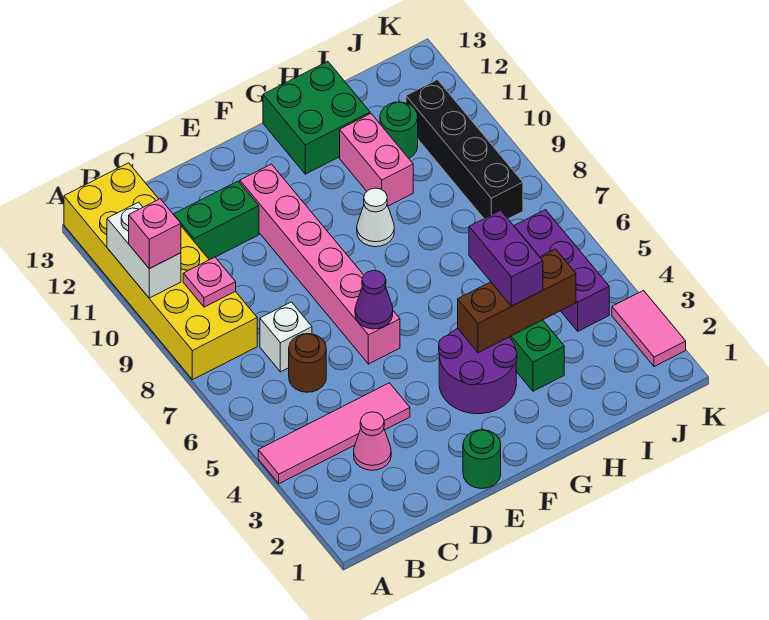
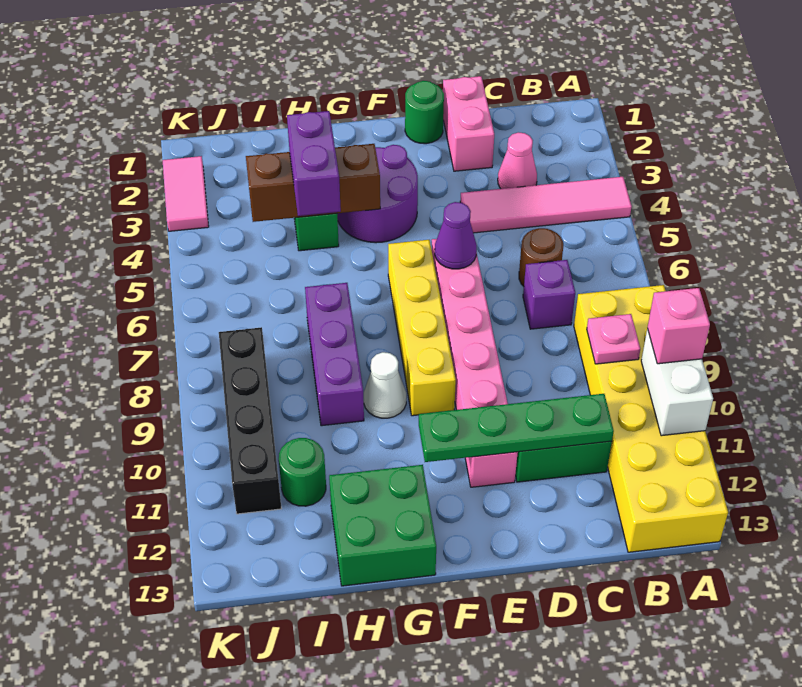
white brick C7 level 1 -> purple brick C7 level 1
none -> green plate C11:F11 level 2
none -> yellow brick F6:F9 level 1
pink brick H10:H11 level 1 -> pink brick D1:D2 level 1
purple brick J4:J6 level 1 -> purple brick H7:H9 level 1

